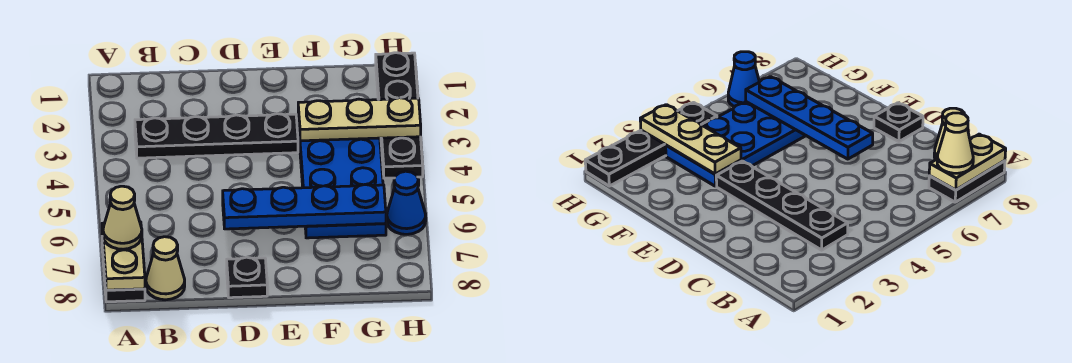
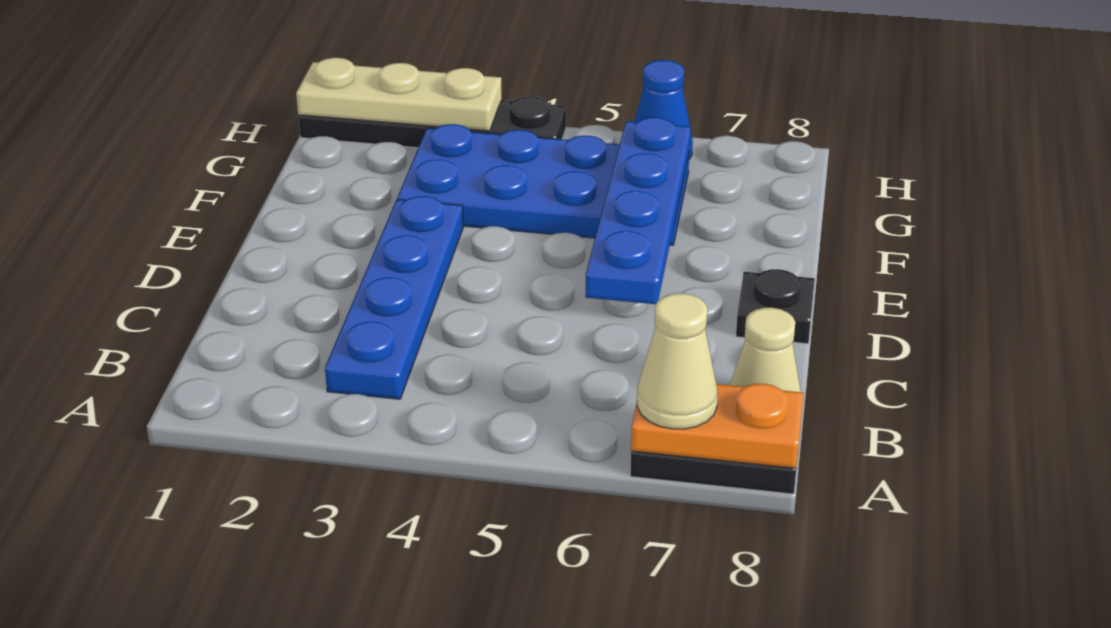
tan plate A7:A8 level 2 -> orange plate A7:A8 level 2
black plate B3:E3 level 1 -> blue plate B3:E3 level 1
tan plate F3:H3 level 2 -> tan plate H1:H3 level 2

